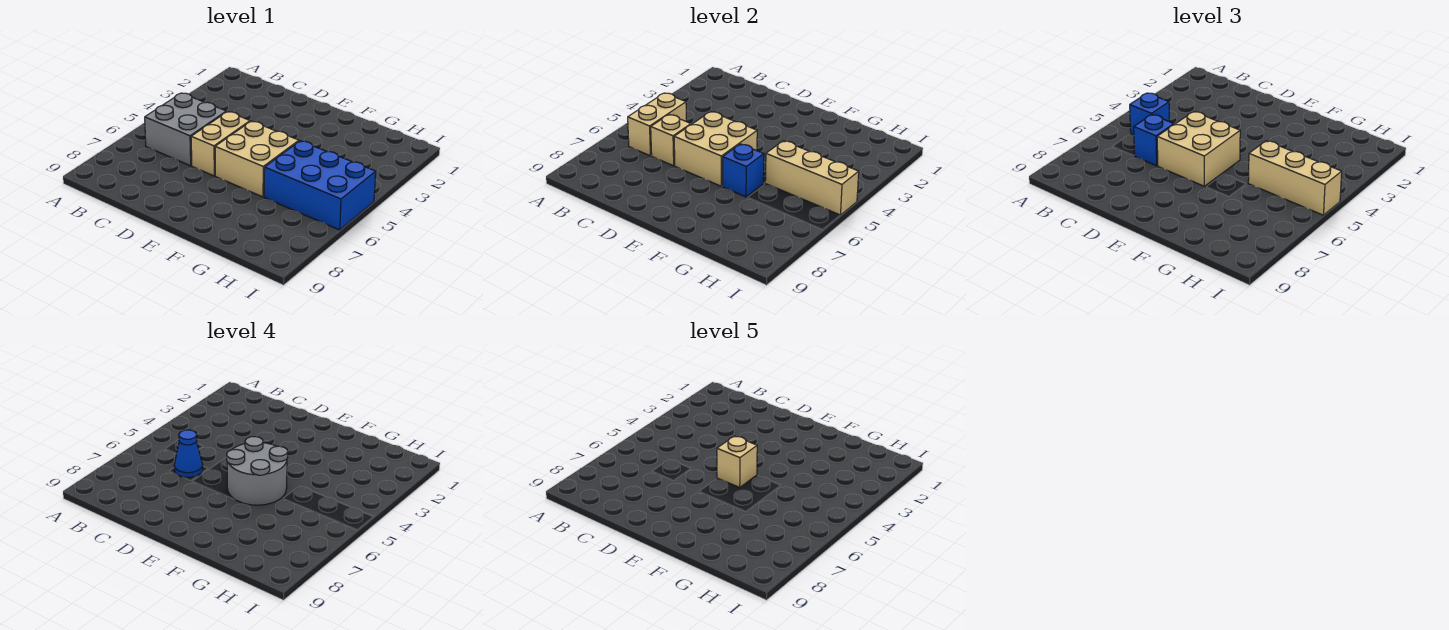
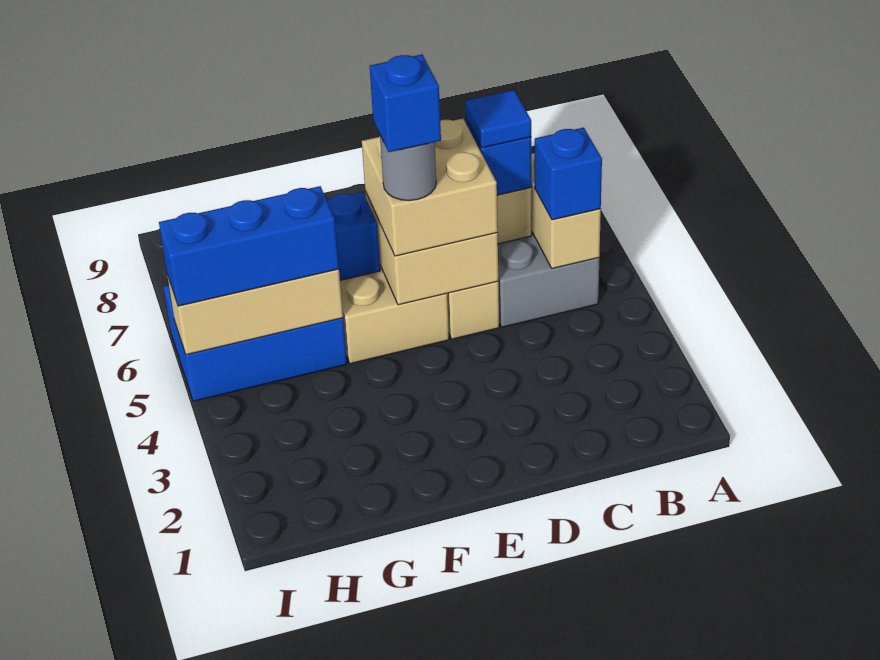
blue cone C6 level 4 -> blue tile C6 level 4
grey round brick E5:F6 level 4 -> grey round brick E5 level 4
tan brick E5 level 5 -> blue brick E5 level 5
tan brick G5:I5 level 3 -> blue brick G5:I5 level 3

